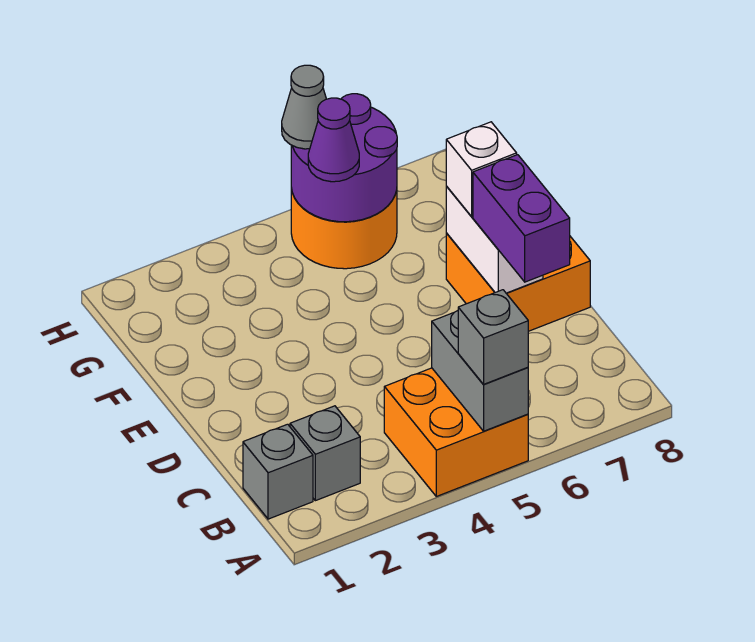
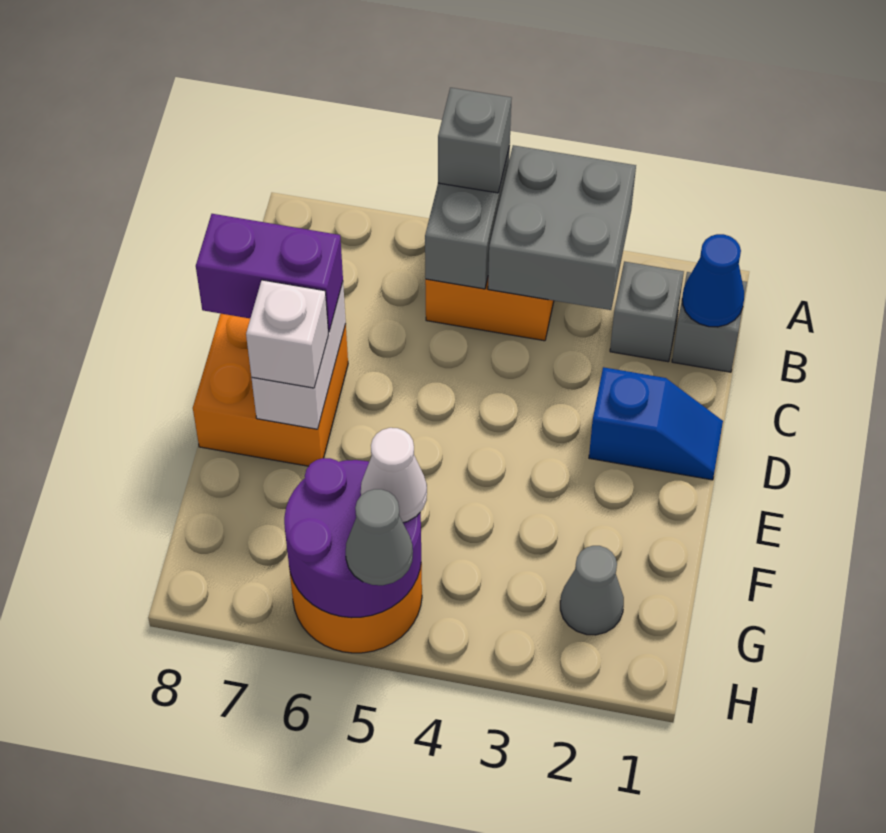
none -> grey brick A3:B4 level 2
none -> blue cone B1 level 2
purple brick C7:D7 level 3 -> purple brick D7:D8 level 3
none -> blue slope D1:D2 level 1 top 2
none -> grey cone G2 level 1
purple cone G5 level 3 -> white cone G5 level 3

